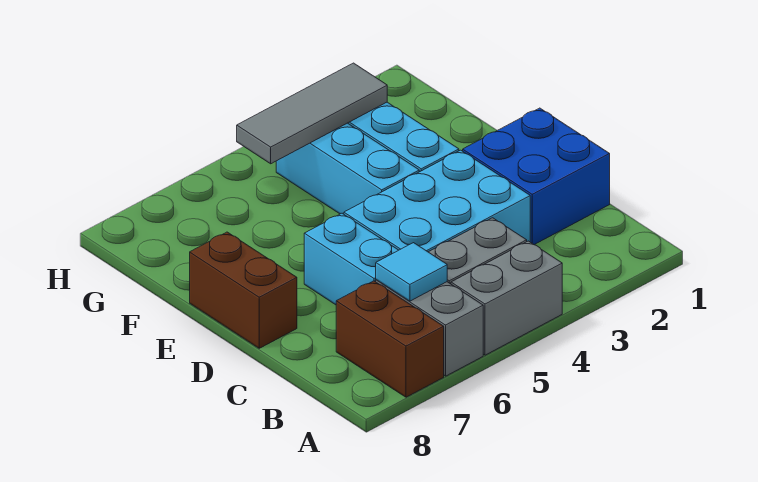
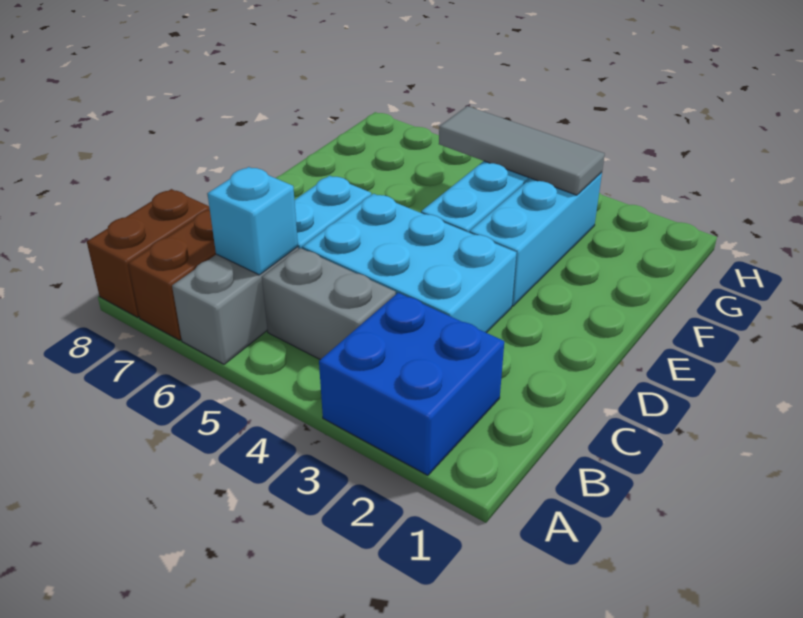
grey brick A4:A5 level 1 -> none
cyan tile B6 level 2 -> cyan brick B6 level 2
blue brick C1:D2 level 1 -> blue brick A2:B3 level 1
brown brick D8:E8 level 1 -> brown brick A8:B8 level 1

